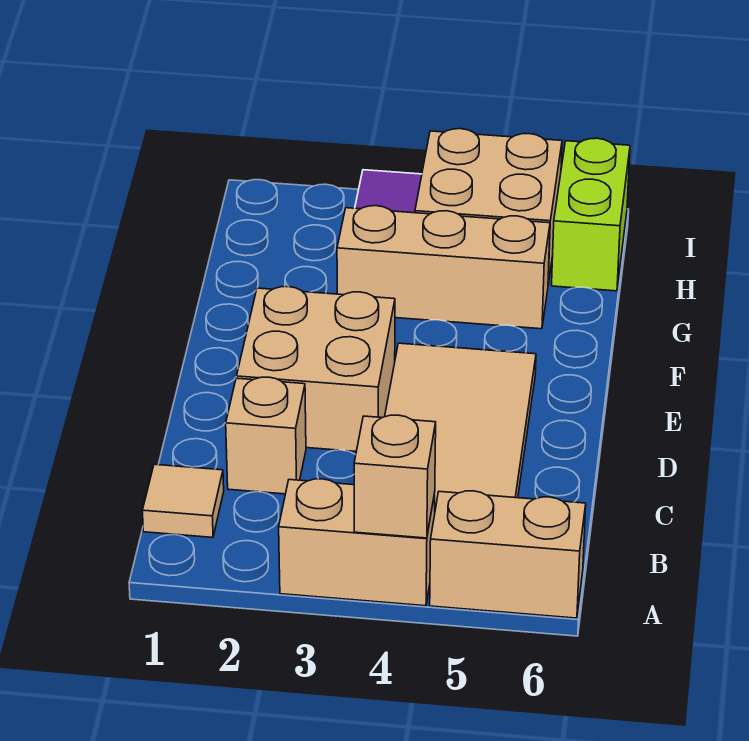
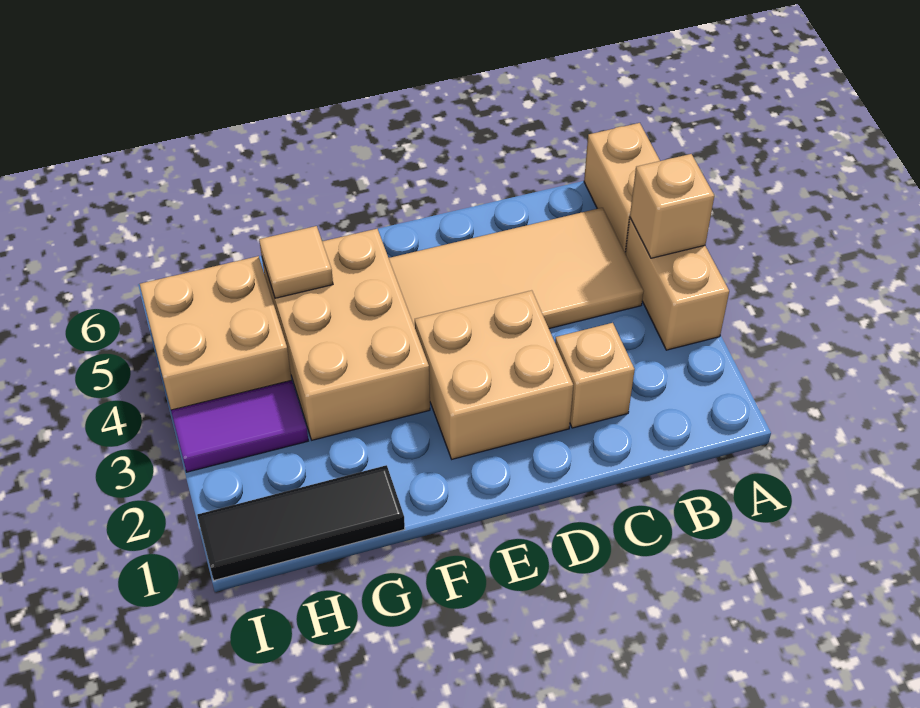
tan tile B1 level 1 -> tan tile G5 level 2
none -> black tile G1:I1 level 1
tan brick G3:G5 level 1 -> tan brick F3:G5 level 1
lime brick H6:I6 level 1 -> none

